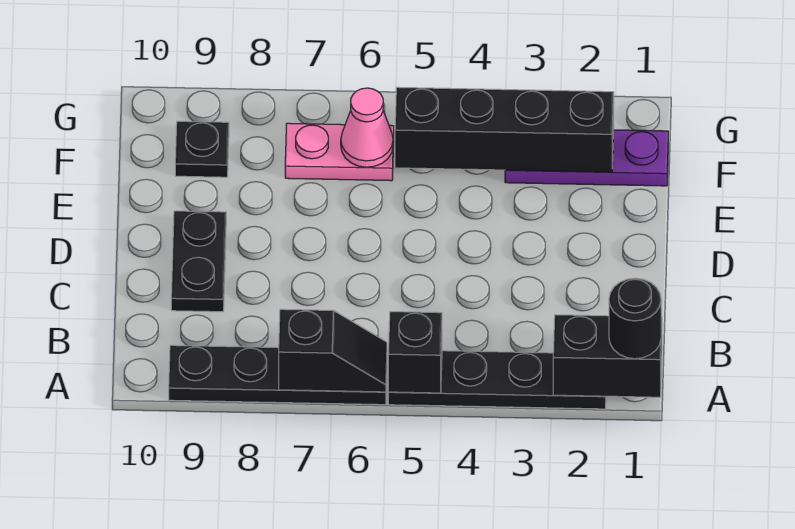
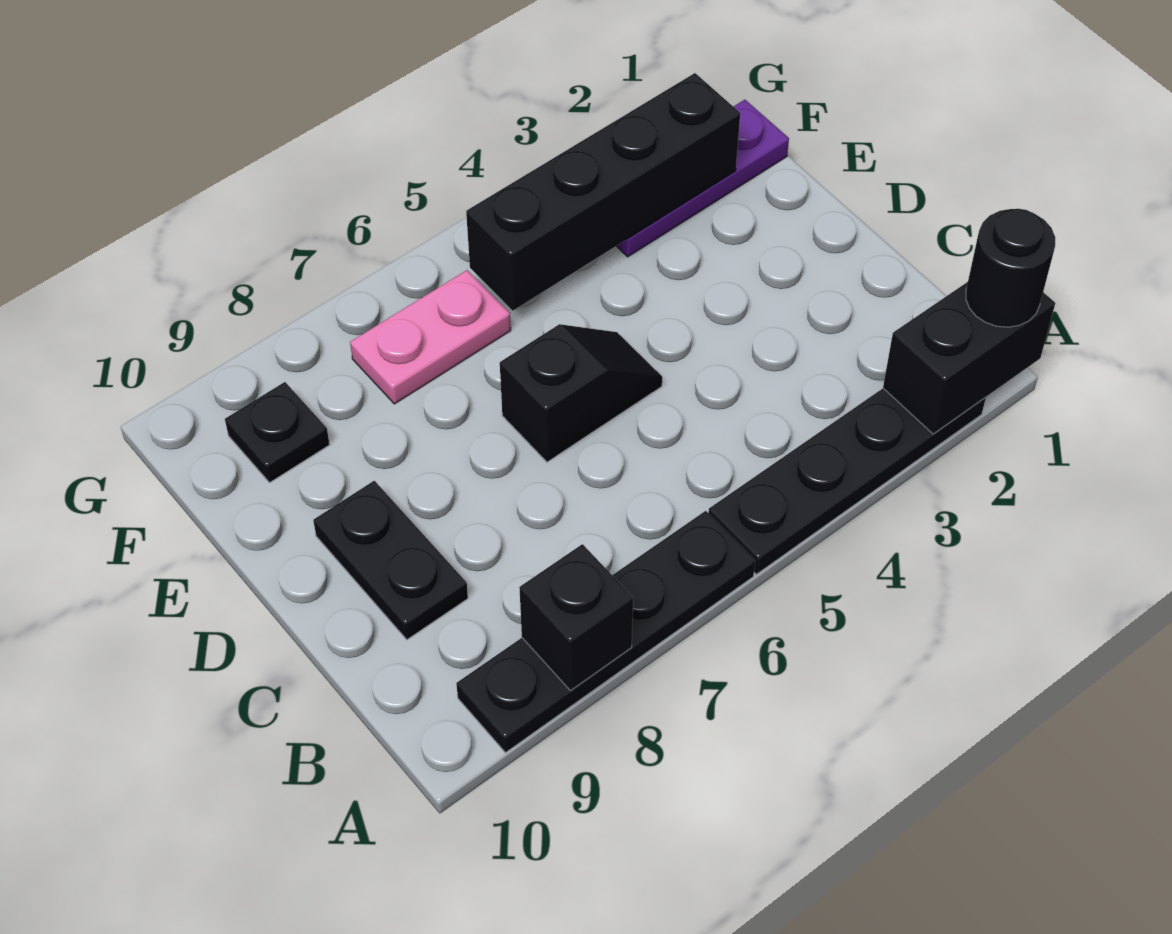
black brick A5 level 2 -> black brick A8 level 2
black slope A6:A7 level 2 top 7 -> black slope D5:D6 level 1 top 6
pink cone F6 level 2 -> none

